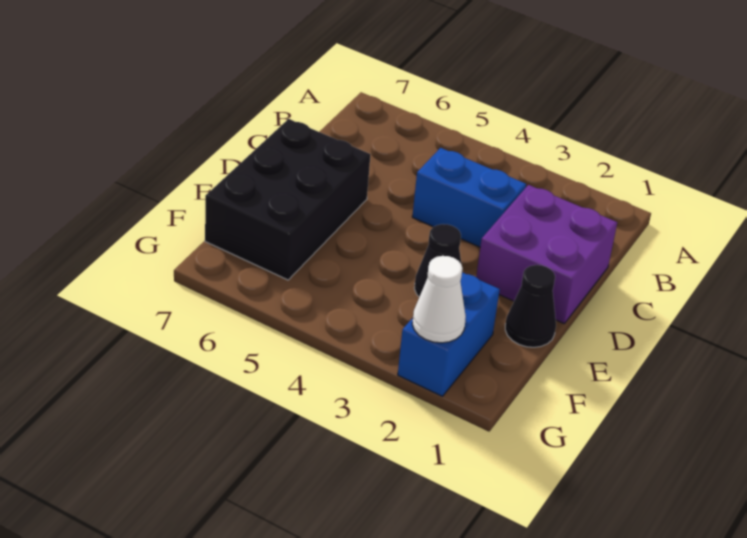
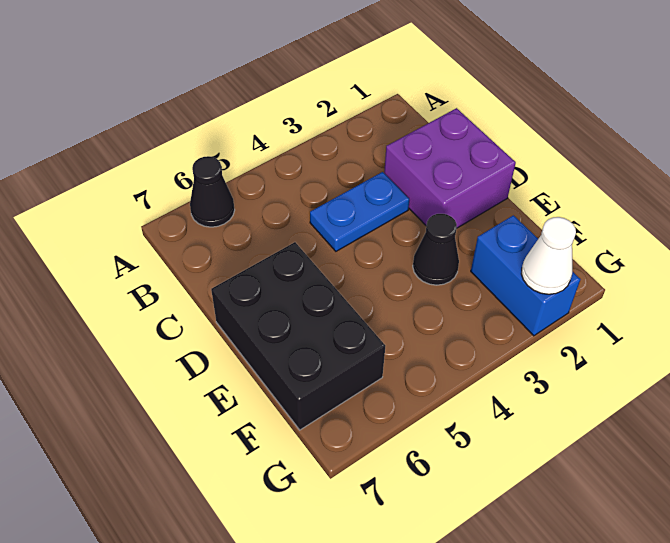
blue brick C3:C4 level 1 -> blue plate C3:C4 level 1
black cone E1 level 1 -> black cone A6 level 1

